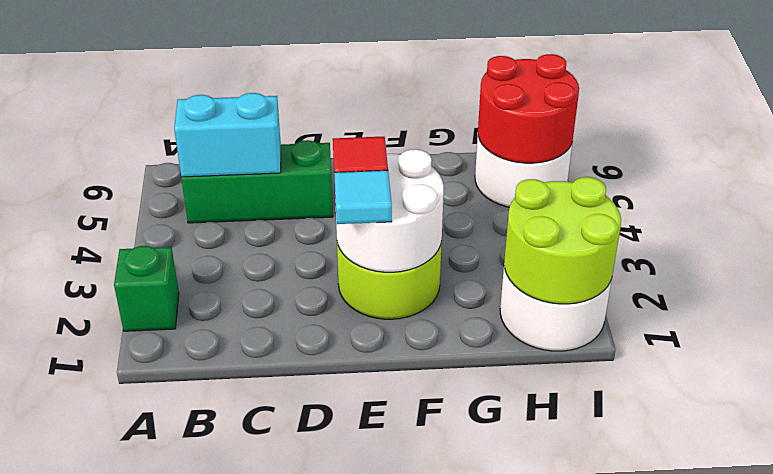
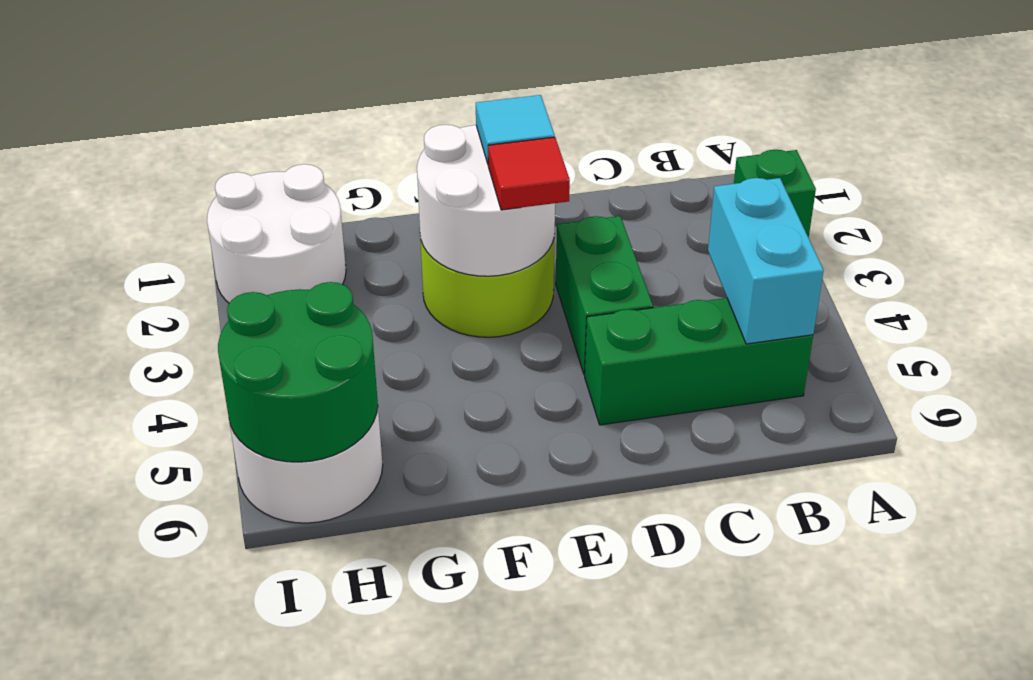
cyan brick B5:C5 level 2 -> cyan brick B4:B5 level 2
none -> green brick D3:D4 level 1
lime round brick H1:I2 level 2 -> none
red round brick H5:I6 level 2 -> green round brick H5:I6 level 2

